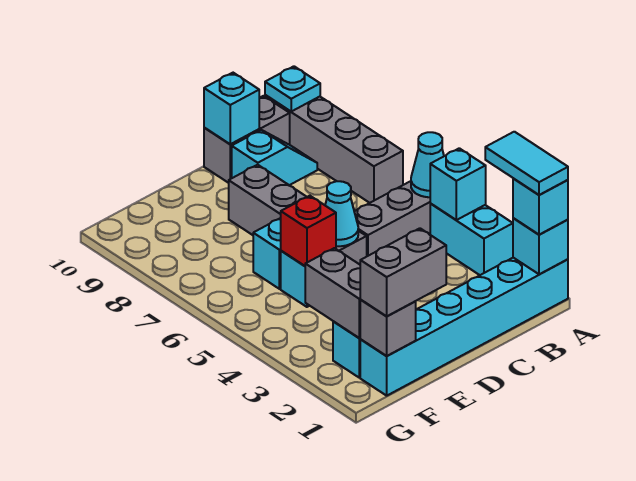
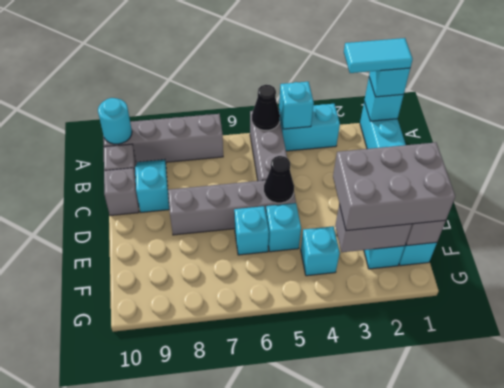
cyan cone A5 level 2 -> black cone A5 level 2
cyan plate A10 level 2 -> cyan round brick A10 level 2
cyan brick C10 level 2 -> cyan brick F4 level 1
cyan cone D5 level 2 -> black cone D5 level 2
grey brick E1:F1 level 3 -> grey brick E1:F3 level 3
red brick E5 level 2 -> none

